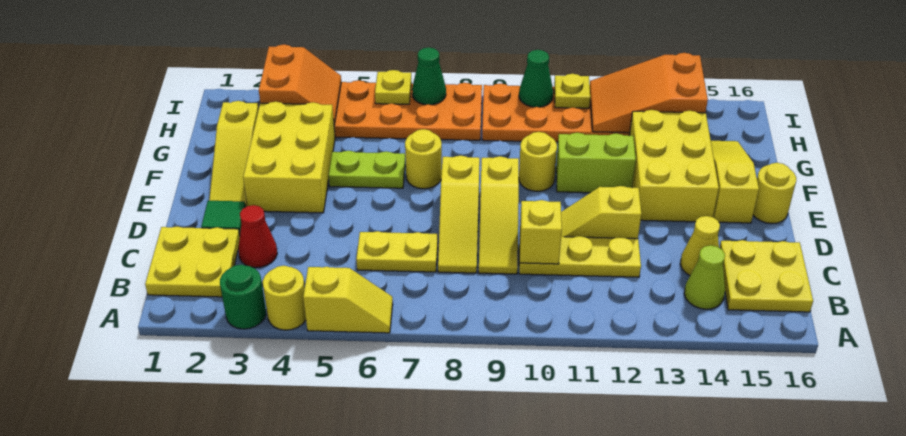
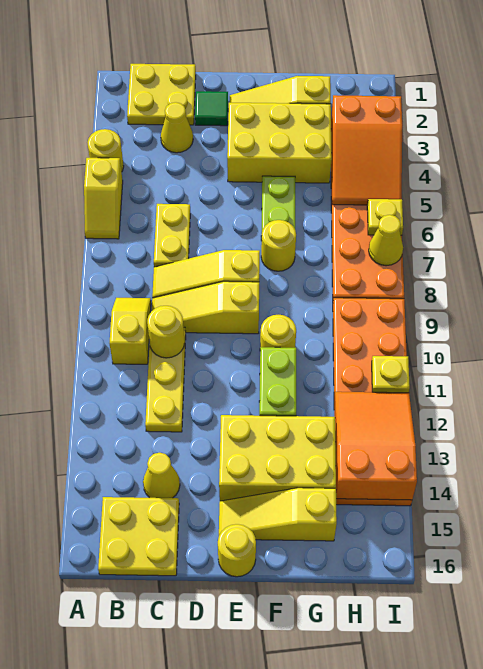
green round brick A3 level 1 -> none
lime cone B14 level 1 -> none
red cone C3 level 1 -> yellow cone C3 level 1
yellow brick C10 level 2 -> yellow round brick C10 level 2
yellow slope D11:D12 level 1 top 12 -> yellow slope B9:B10 level 1 top 10
yellow slope E15:G15 level 1 top E -> yellow slope E15:G15 level 1 top G
orange slope H3:I4 level 2 top 3 -> orange slope H3:I5 level 2 top 3
green cone I7 level 2 -> yellow cone I7 level 2
green cone I10 level 2 -> none

